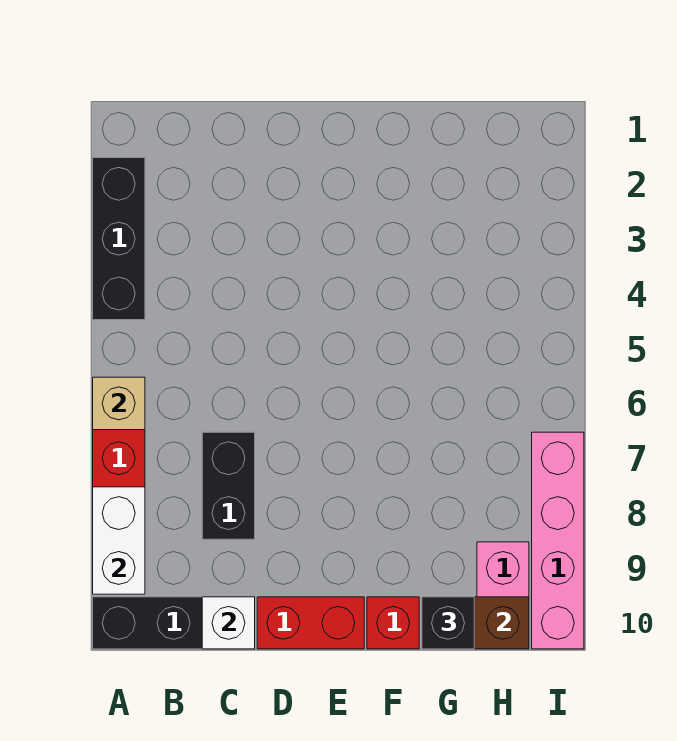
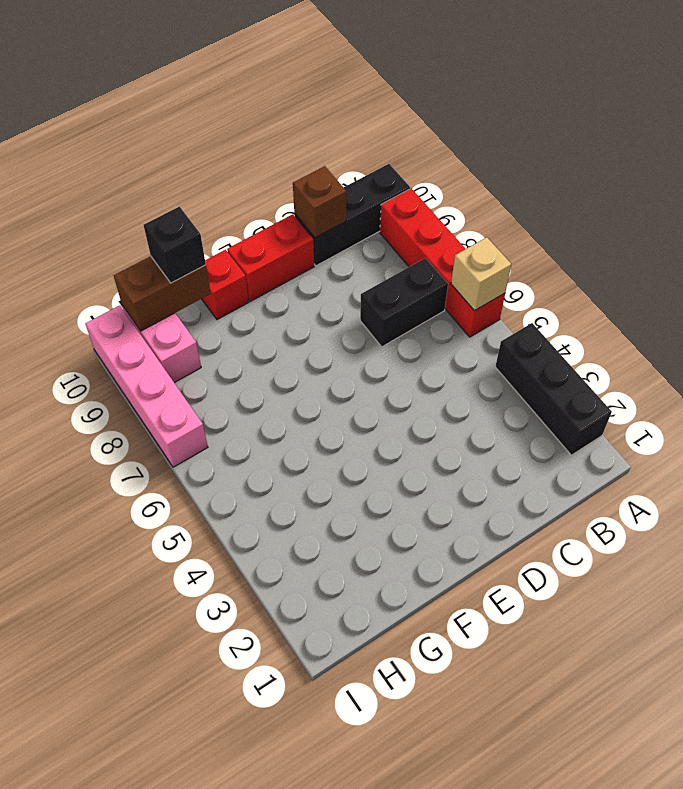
white brick A8:A9 level 2 -> none
black brick C7:C8 level 1 -> black brick B7:C7 level 1
white brick C10 level 2 -> brown brick C10 level 2

